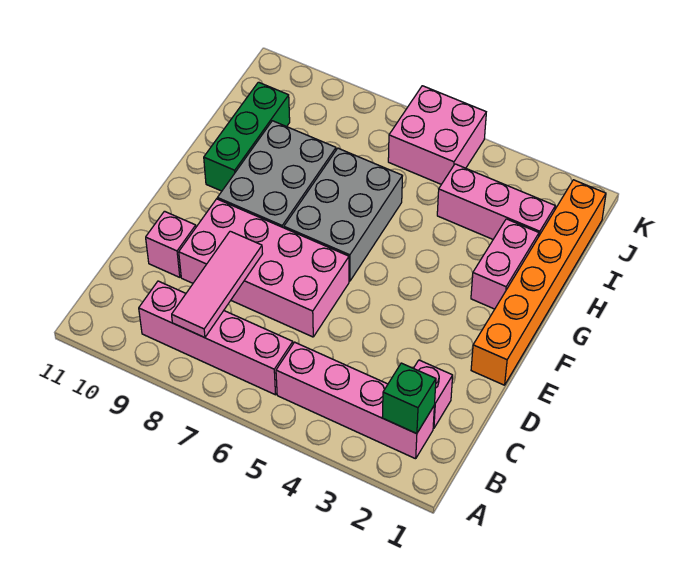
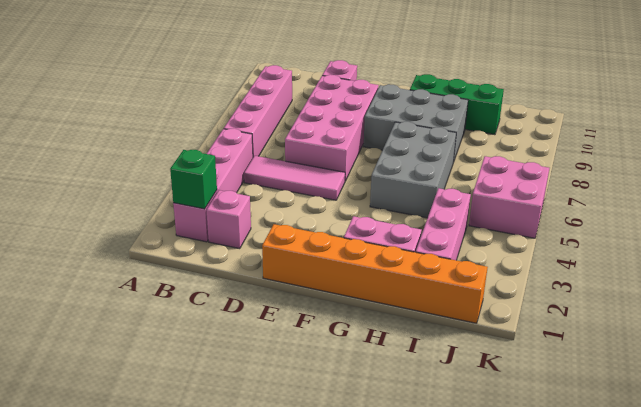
pink tile B8:D8 level 2 -> pink tile C5:E5 level 1
grey brick F6:H7 level 1 -> grey brick G5:H7 level 1

